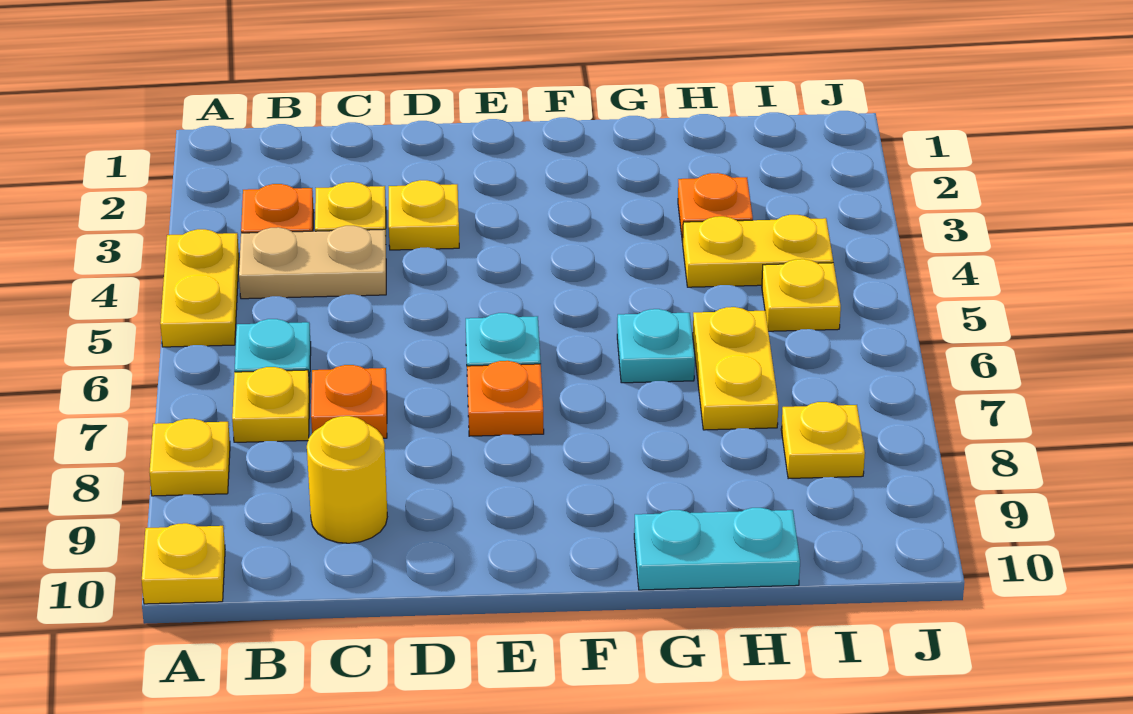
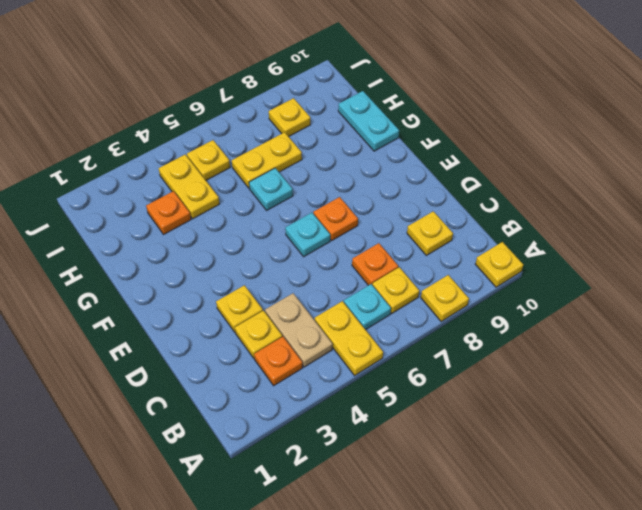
yellow plate A4:A5 level 1 -> yellow plate A5:B5 level 1
yellow round brick C9 level 1 -> yellow plate C9 level 1

